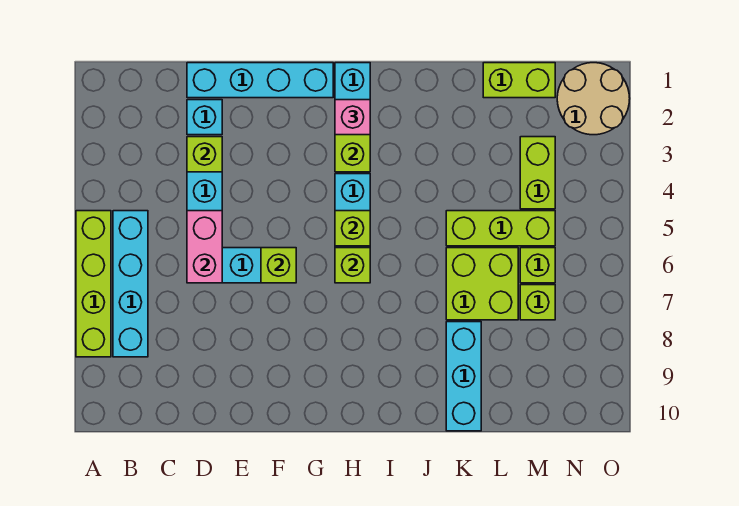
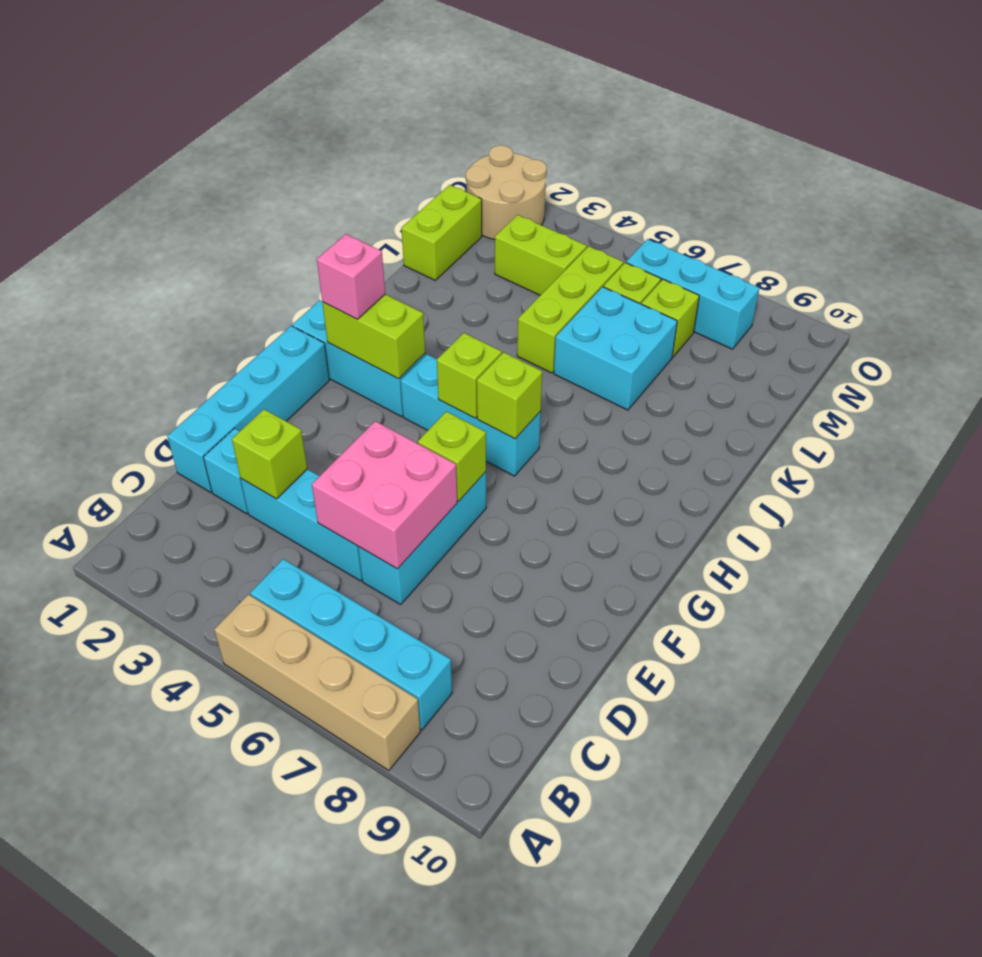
lime brick A5:A8 level 1 -> tan brick A5:A8 level 1
pink brick D5:D6 level 2 -> pink brick D5:E6 level 2
lime brick K6:L7 level 1 -> cyan brick K6:L7 level 1
cyan brick K8:K10 level 1 -> cyan brick N6:N8 level 1

